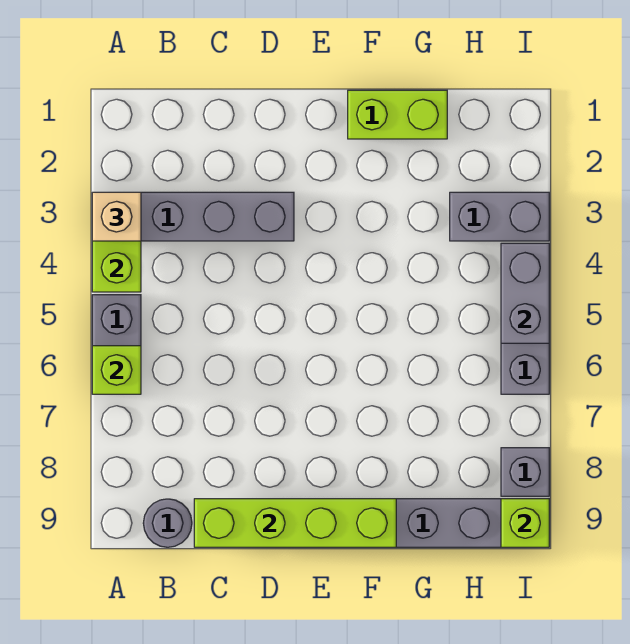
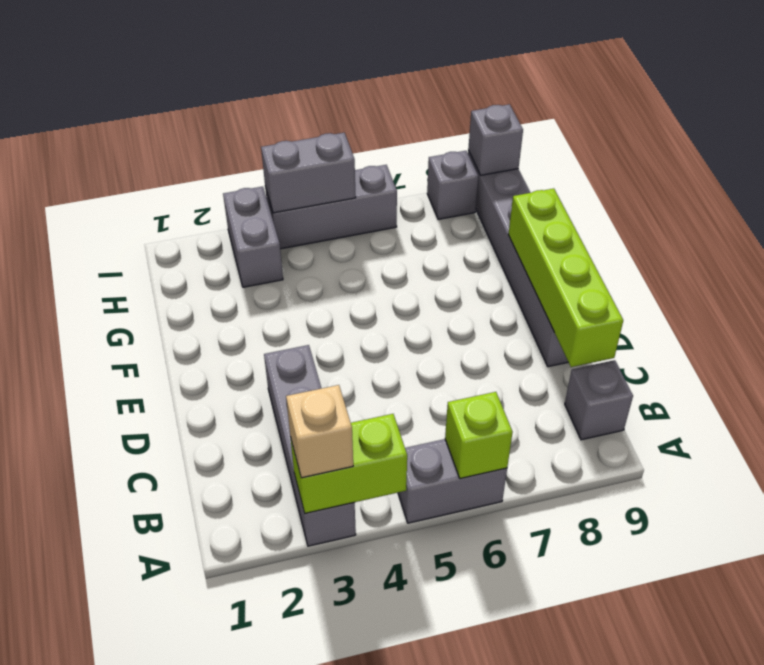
grey round brick B9 level 1 -> grey brick B9 level 1
lime brick F1:G1 level 1 -> none
lime brick I9 level 2 -> grey brick I9 level 2

